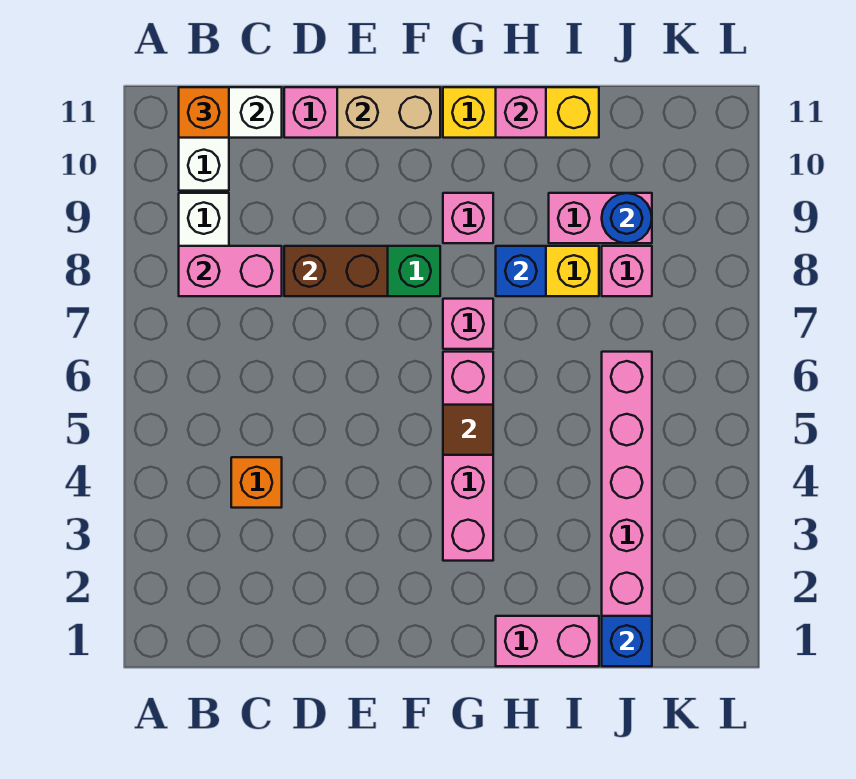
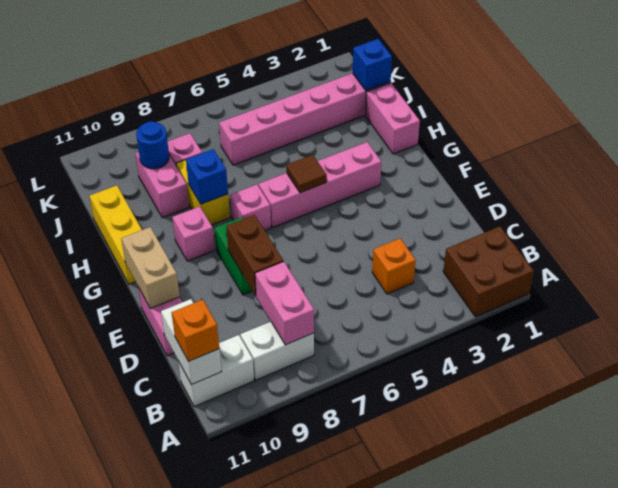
none -> brown brick A1:B2 level 1
pink brick H11 level 2 -> none

